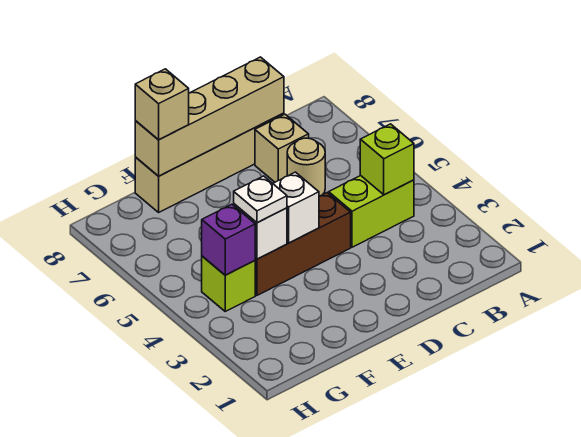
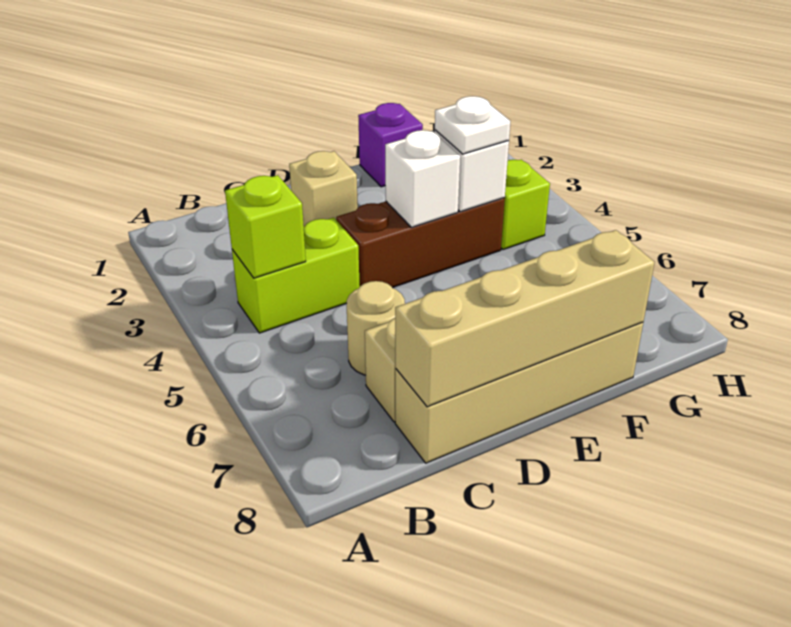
tan brick F8 level 3 -> tan brick D2 level 1
purple brick G4 level 2 -> purple brick F1 level 1

